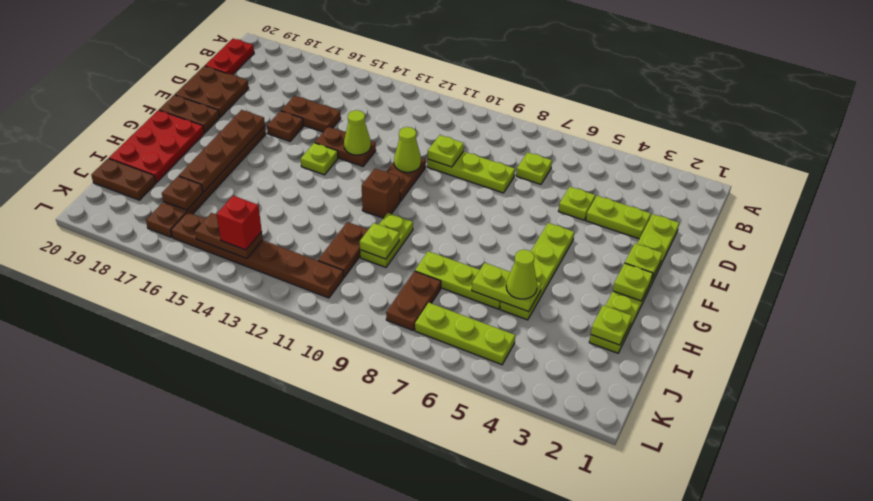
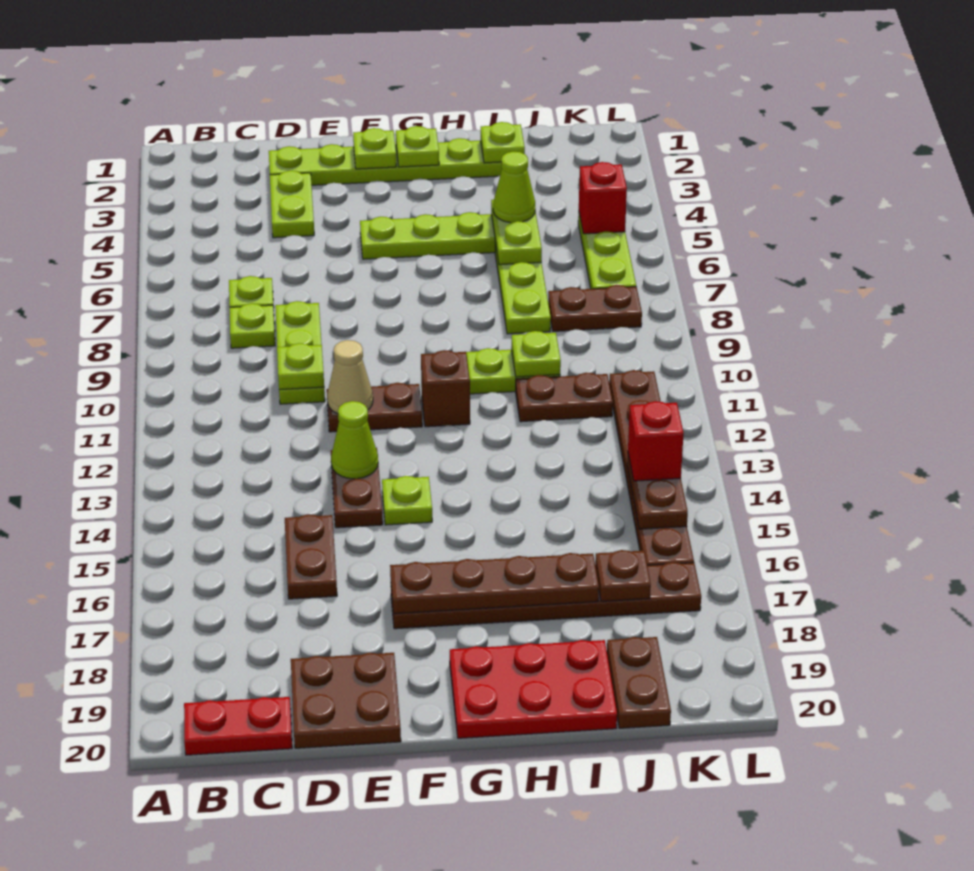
lime plate D5 level 1 -> lime plate C8 level 1
lime cone E11 level 2 -> tan cone E11 level 2
brown plate E16 level 1 -> none
brown plate F19:F20 level 1 -> none
none -> red brick K5 level 2

